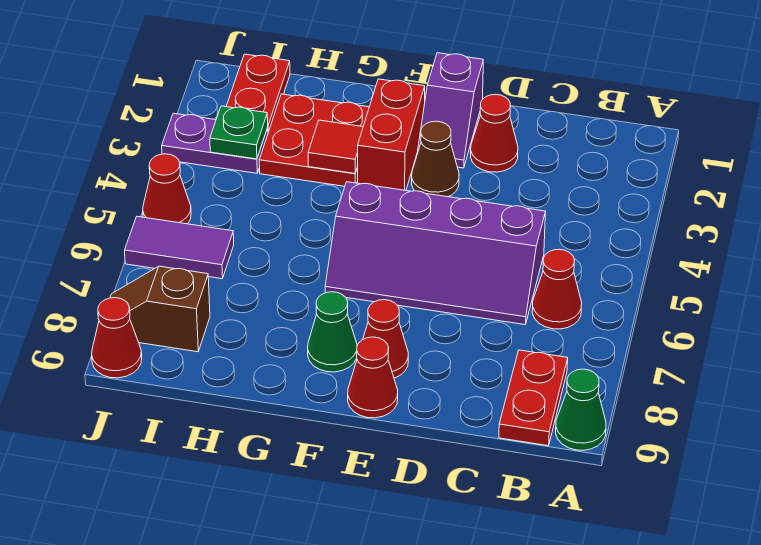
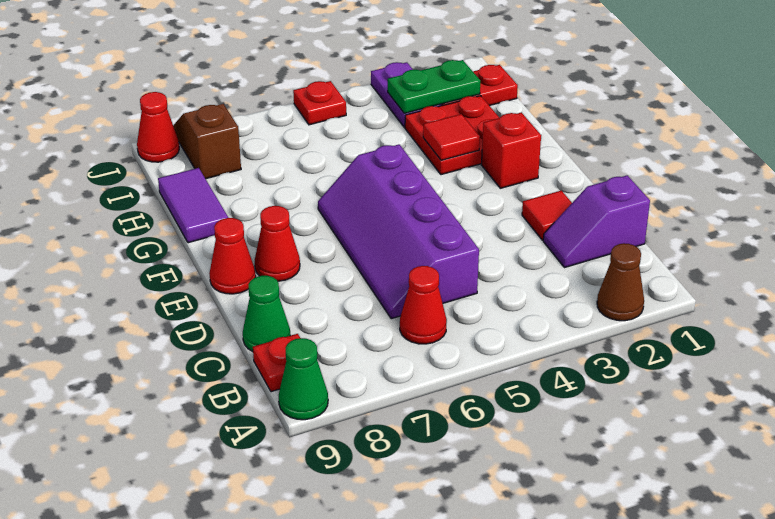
red plate B8:B9 level 1 -> red plate B9 level 1
red cone D2 level 1 -> red tile D2 level 1
purple slope E1:E2 level 1 top 1 -> purple slope C1:C2 level 1 top 1
brown cone E3 level 1 -> brown cone A2 level 1
red brick F2:F3 level 1 -> red brick F2 level 1
green cone F8 level 1 -> green cone C9 level 1
green plate I3 level 2 -> green plate I2:I3 level 2
purple tile I6:J6 level 1 -> purple tile G9:H9 level 1
red cone J5 level 1 -> red plate J5 level 1

